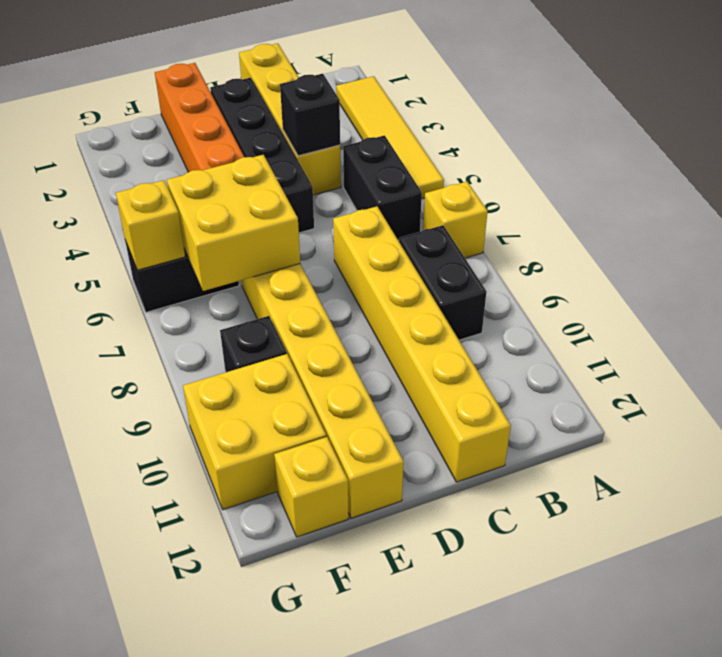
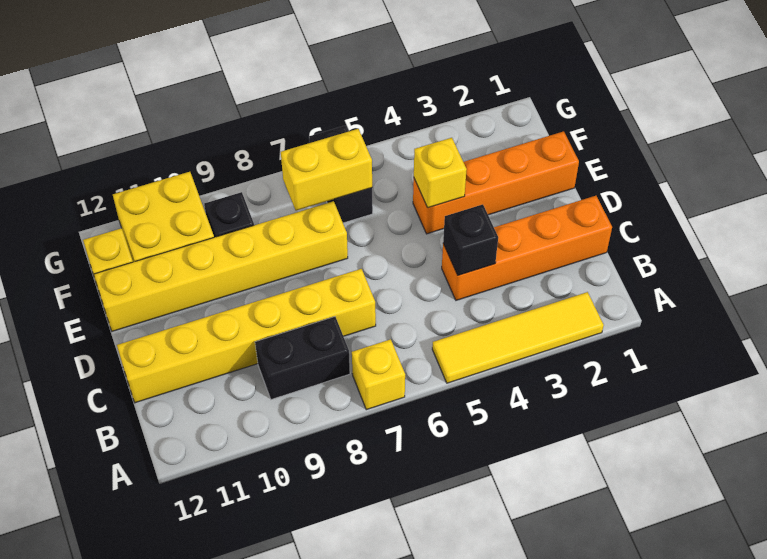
black brick B5:B6 level 1 -> none
yellow brick C1:C4 level 1 -> orange brick C1:C4 level 1
black brick D2:D5 level 1 -> none
yellow brick E6:F7 level 2 -> yellow brick F6:F7 level 2
yellow brick G6 level 2 -> yellow brick E4 level 2

